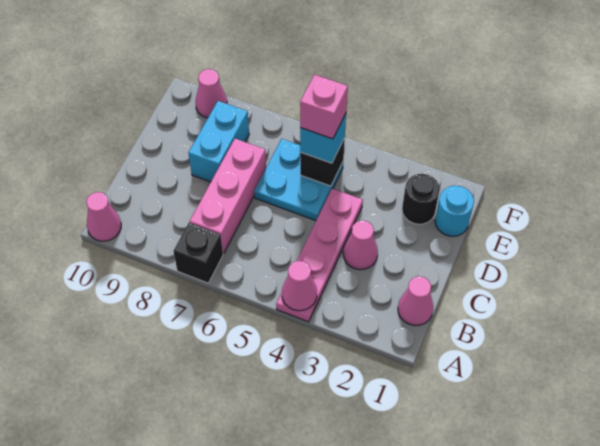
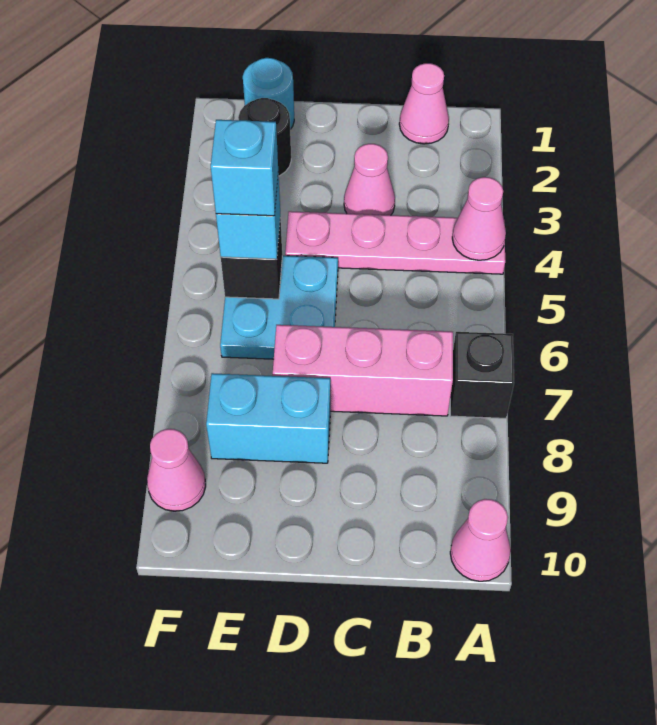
pink brick E5 level 4 -> cyan brick E5 level 4

